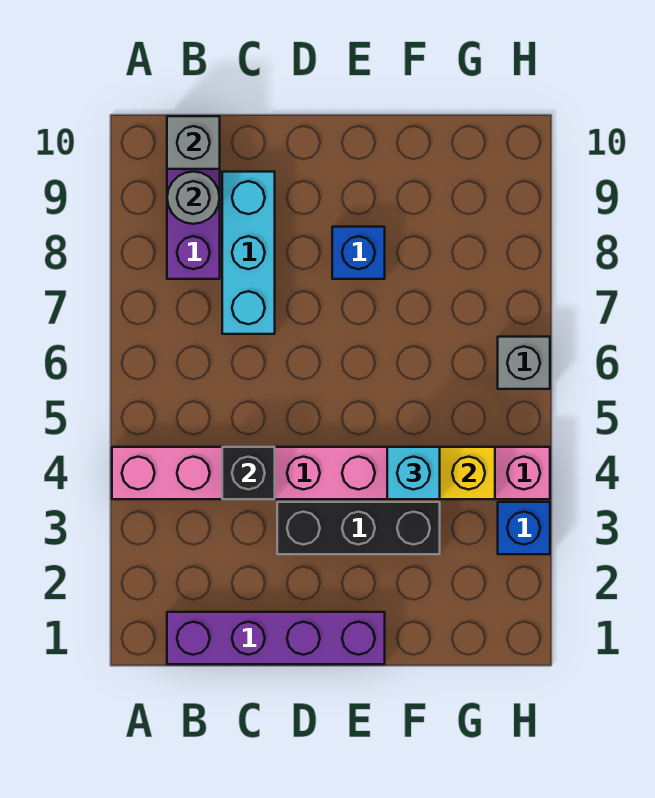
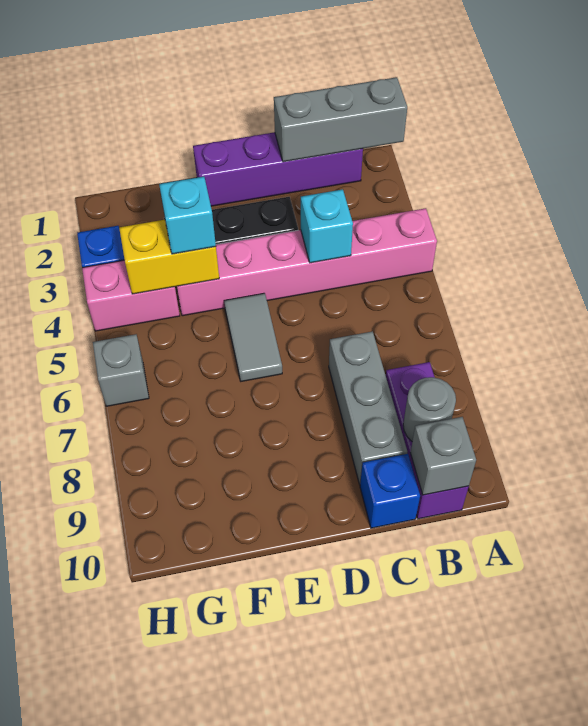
none -> grey brick A1:C1 level 2
black brick C4 level 2 -> cyan brick C4 level 2
cyan brick C7:C9 level 1 -> grey brick C7:C9 level 1
none -> grey tile E5:E6 level 1
blue brick E8 level 1 -> blue brick C10 level 1

